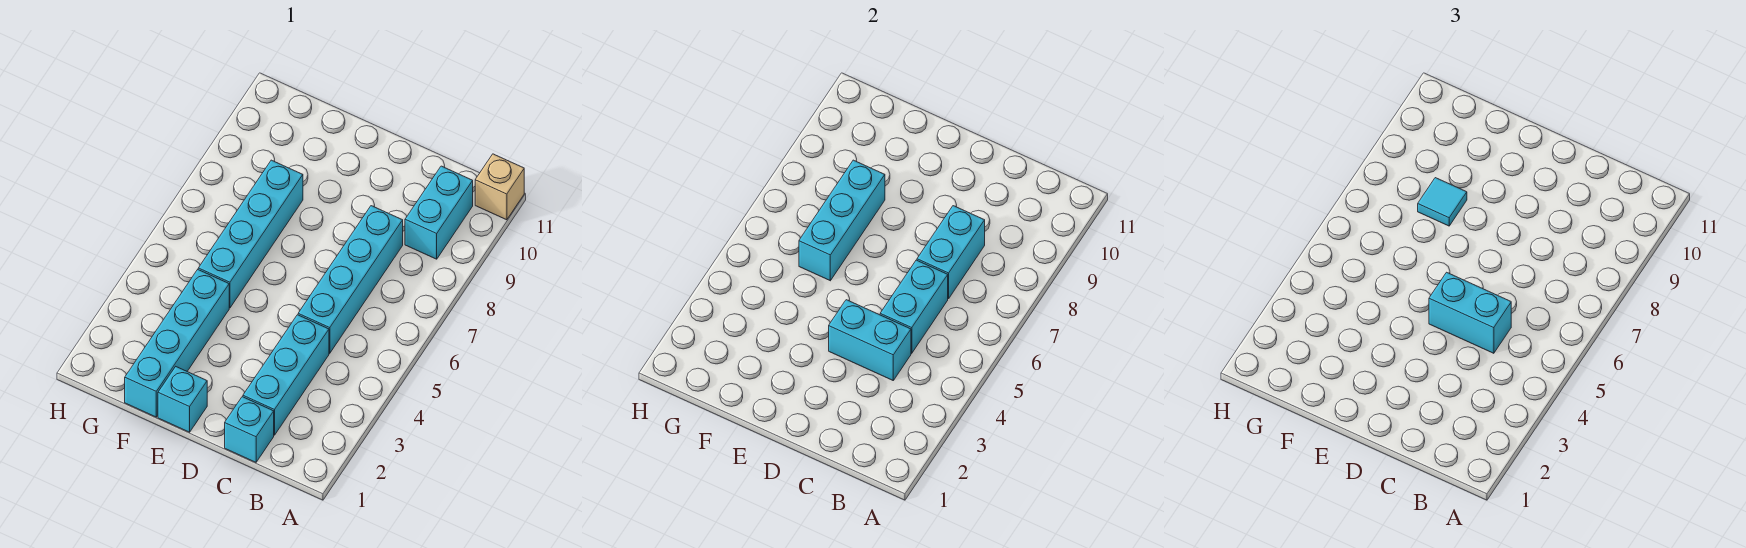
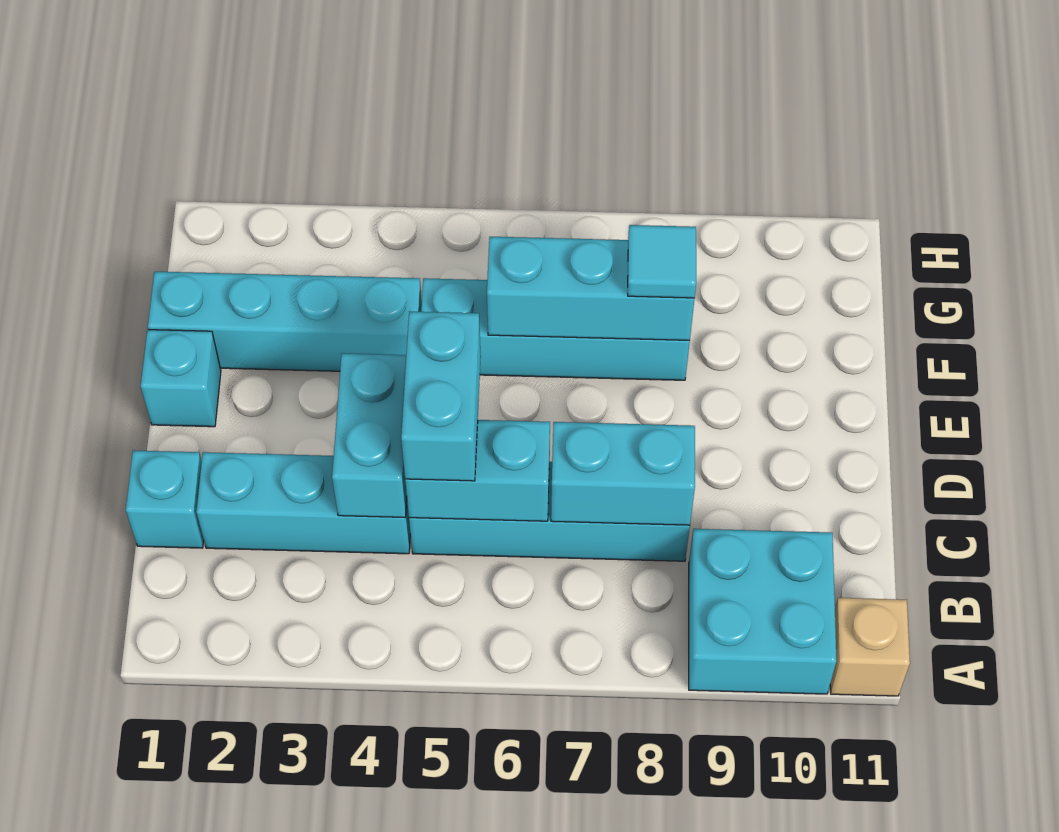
cyan brick B9:B10 level 1 -> cyan brick A9:B10 level 1

